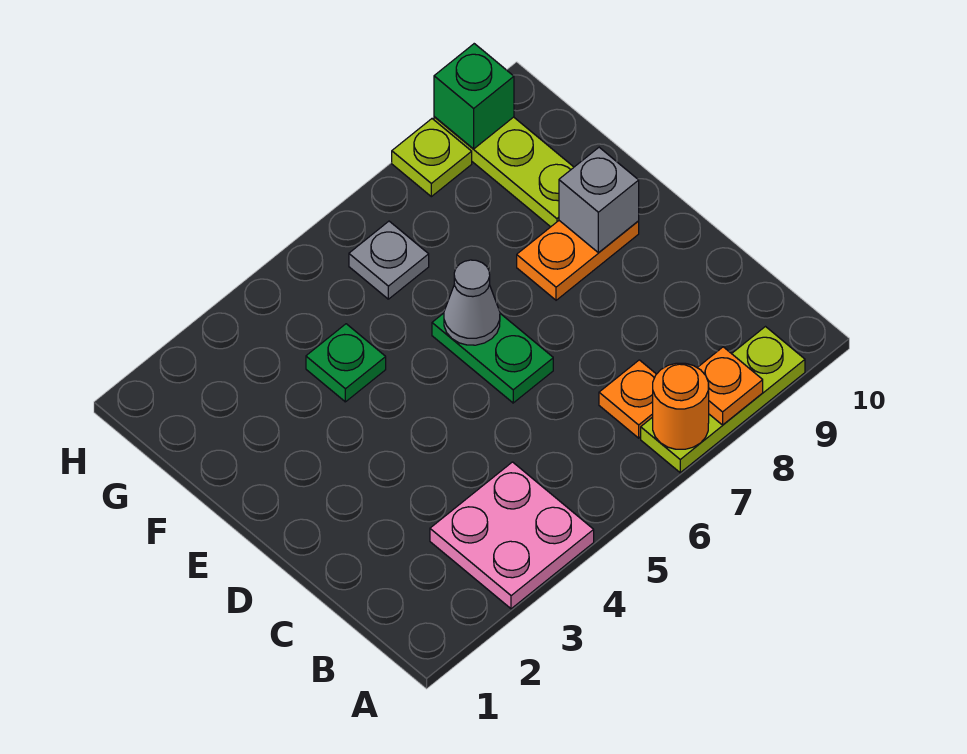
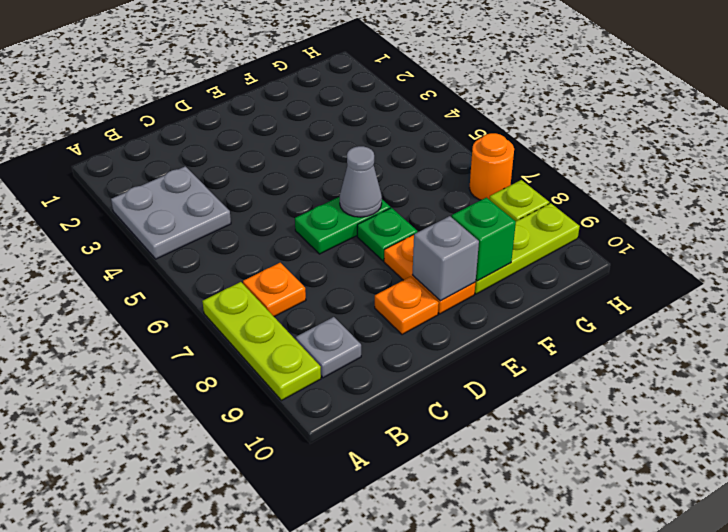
pink plate A3:B4 level 1 -> grey plate A3:B4 level 1
orange round brick A7 level 2 -> orange round brick H7 level 1
orange plate A8 level 2 -> orange plate D9 level 1
green plate F4 level 1 -> green plate E7 level 1
grey plate G6 level 1 -> grey plate B9 level 1
green brick H9 level 2 -> green brick F9 level 2

